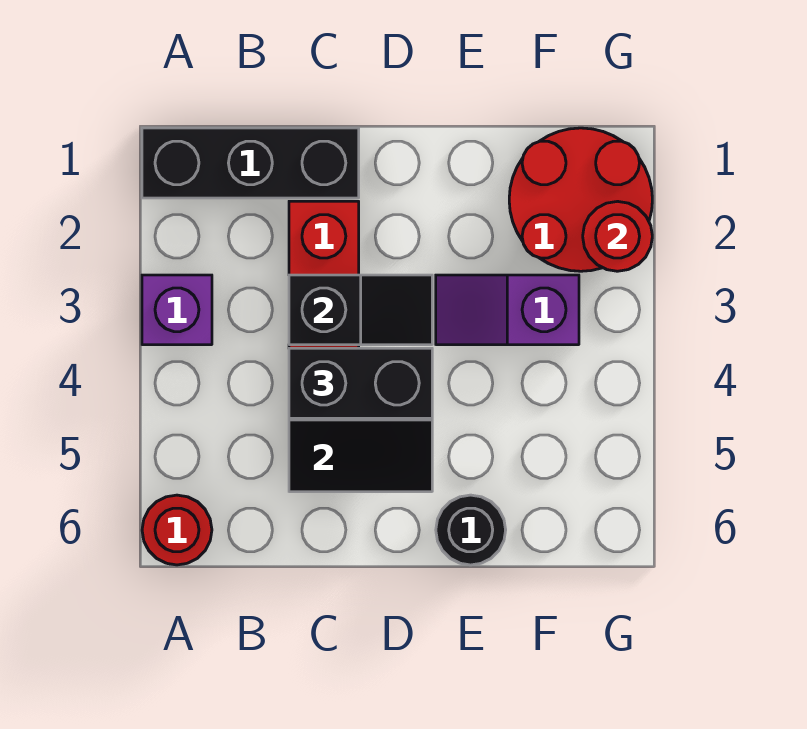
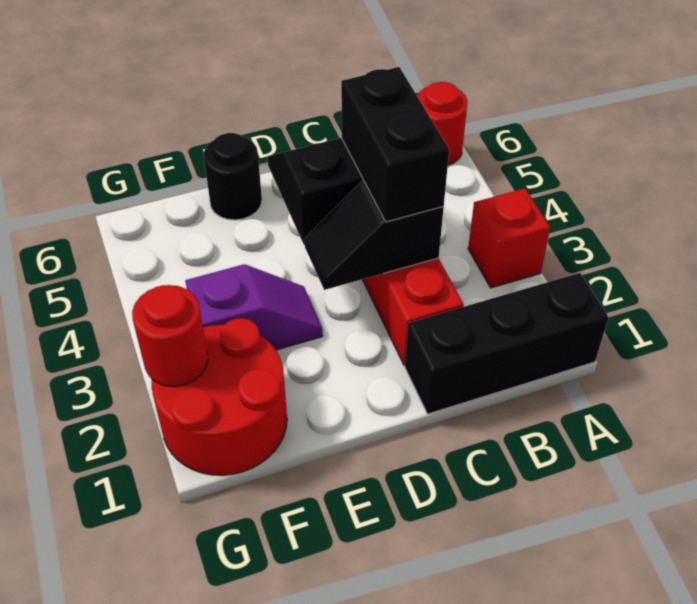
purple brick A3 level 1 -> red brick A3 level 1
black brick C4:D4 level 3 -> black brick C3:C4 level 3

